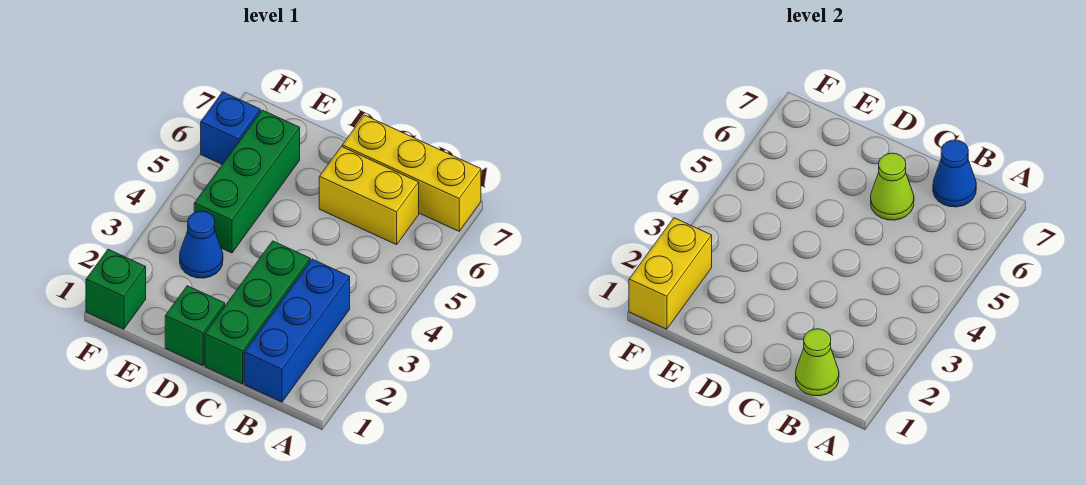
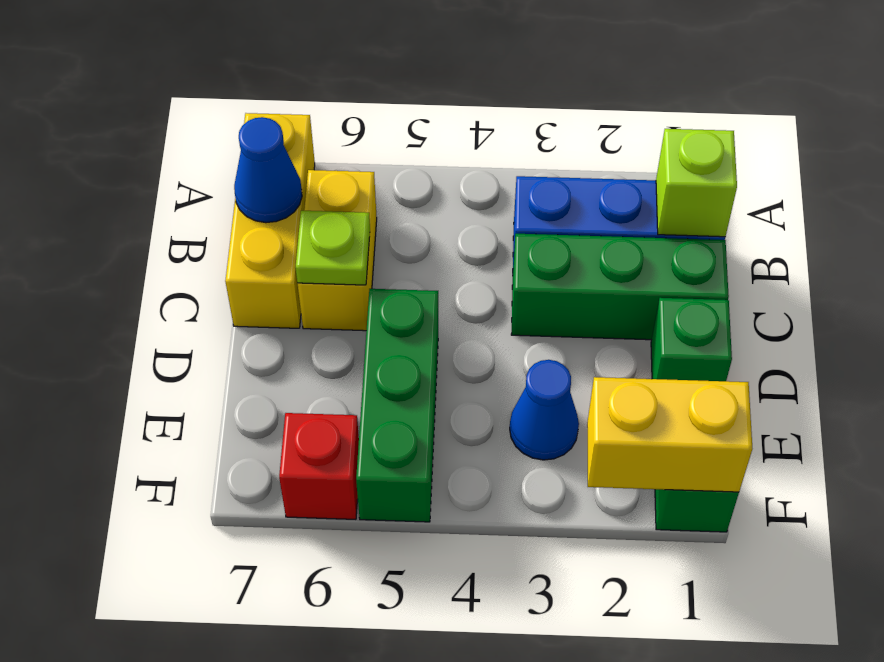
lime cone B1 level 2 -> lime brick B1 level 2
lime cone C6 level 2 -> lime plate C6 level 2
green brick E4:E6 level 1 -> green brick D5:F5 level 1
blue brick F6 level 1 -> red brick F6 level 1

